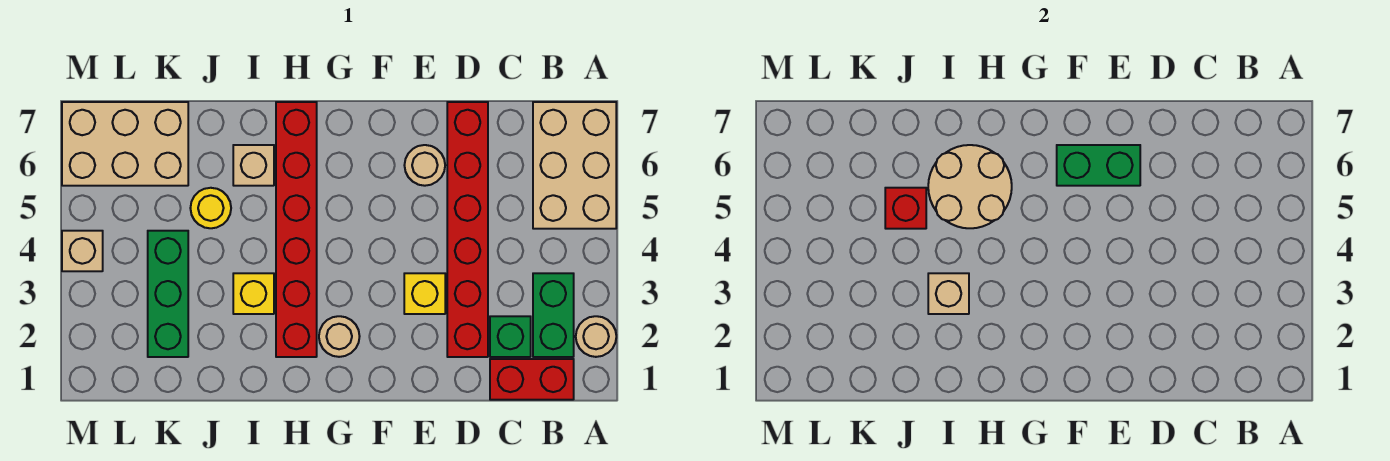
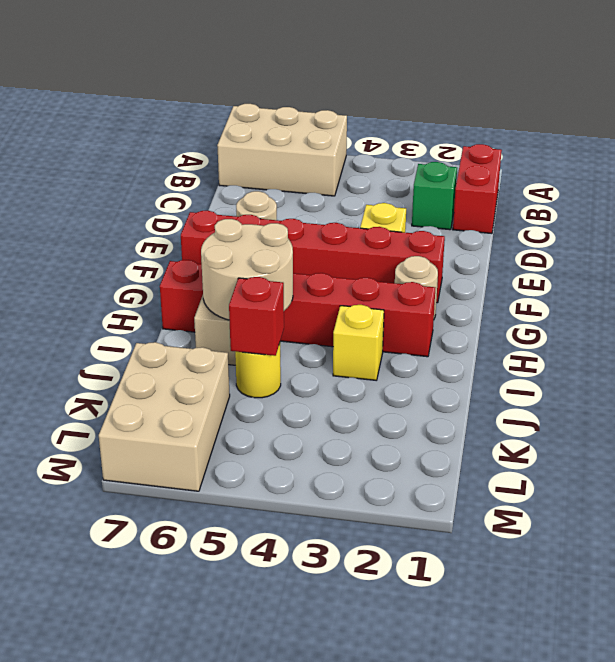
tan round brick A2 level 1 -> none
green brick B2:B3 level 1 -> none
red brick D2:D7 level 1 -> red brick F2:F7 level 1
green brick E6:F6 level 2 -> none
tan brick I3 level 2 -> none
green brick K2:K4 level 1 -> none
tan brick M4 level 1 -> none

